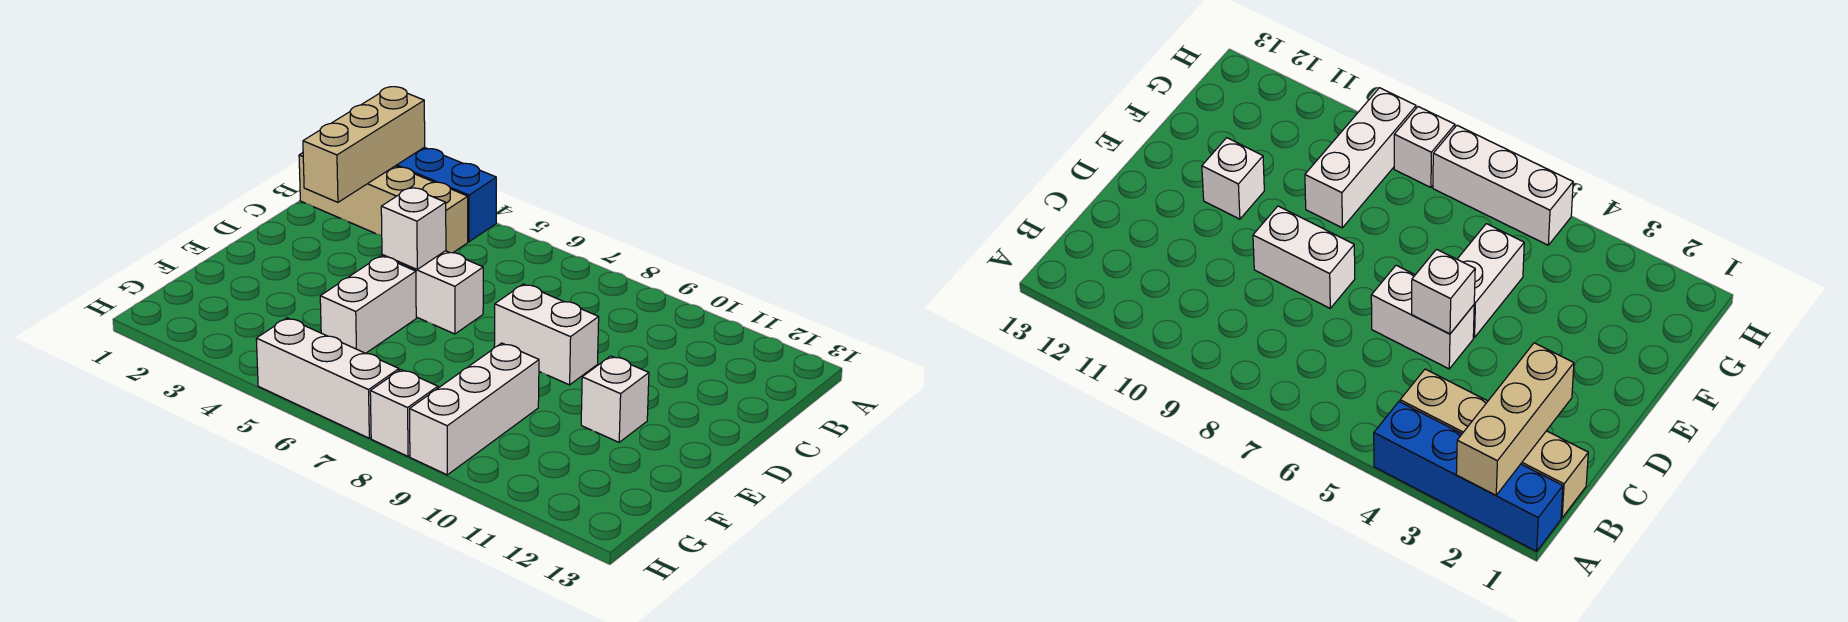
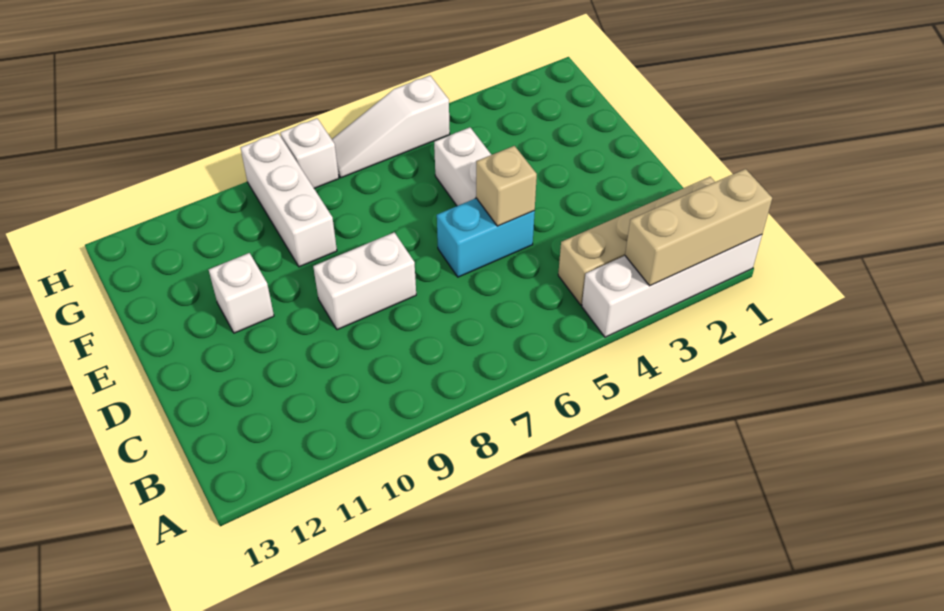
blue brick A1:A4 level 1 -> white brick A1:A4 level 1
tan brick A2:C2 level 2 -> tan brick A1:A3 level 2
white brick D5:D6 level 1 -> cyan brick D5:D6 level 1
white brick D5 level 2 -> tan brick D5 level 2
white brick H5:H7 level 1 -> white slope H5:H7 level 1 top 5

